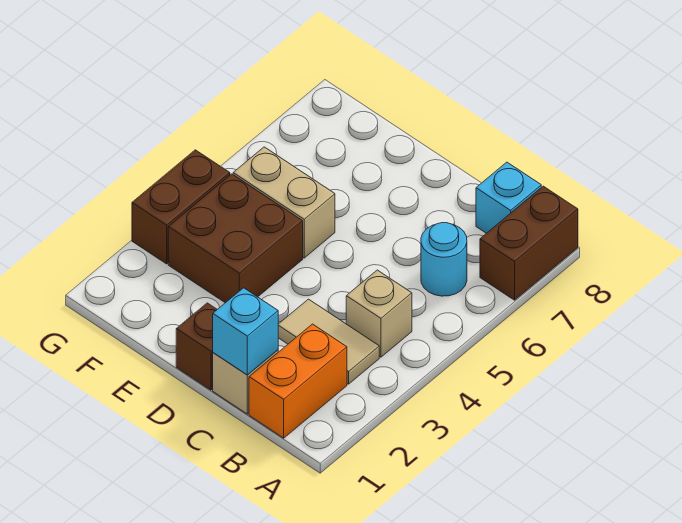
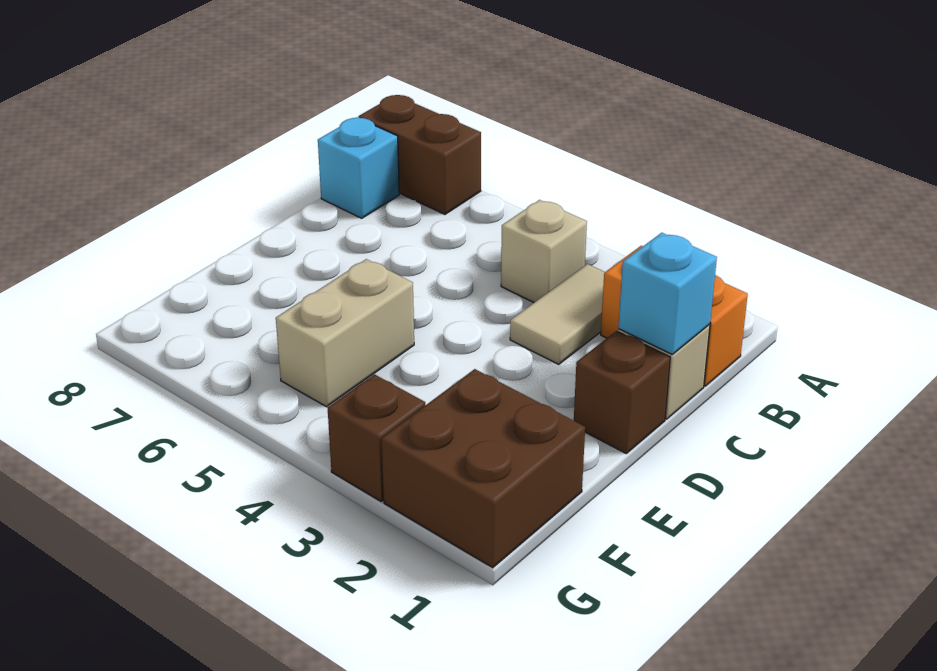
cyan round brick B6 level 1 -> none
brown brick E3:F4 level 1 -> brown brick F1:G2 level 1
brown brick G3:G4 level 1 -> brown brick G3 level 1

